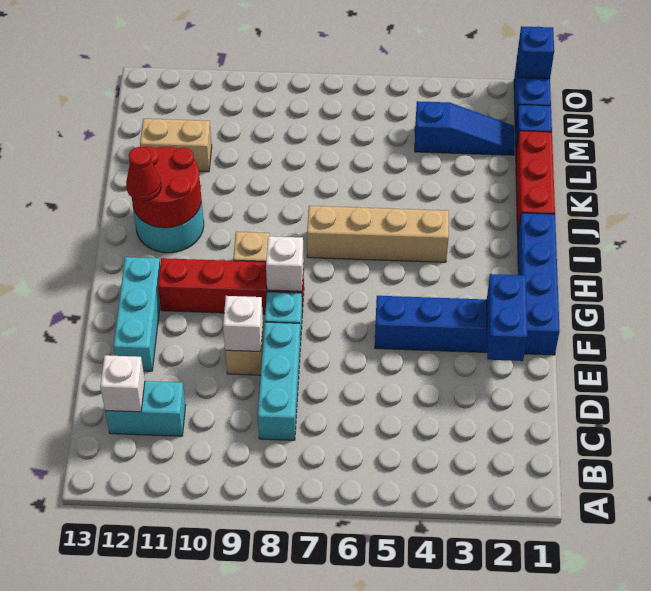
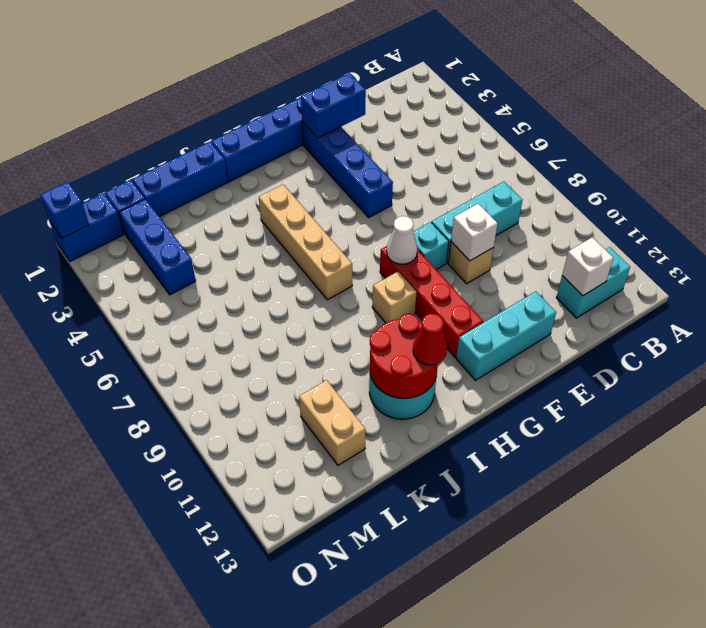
cyan brick C11:C12 level 1 -> cyan brick B12:C12 level 1
white brick G8 level 2 -> white cone G8 level 2
red brick J1:L1 level 1 -> blue brick J1:L1 level 1
blue slope M2:M4 level 1 top 4 -> blue brick M2:M4 level 1

